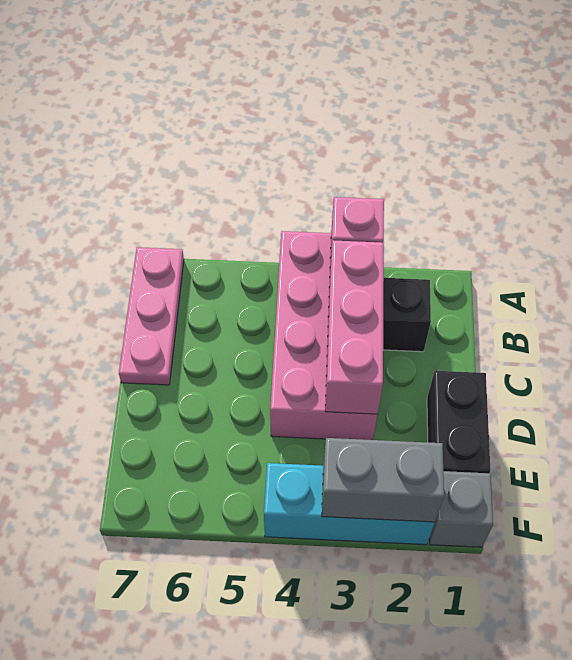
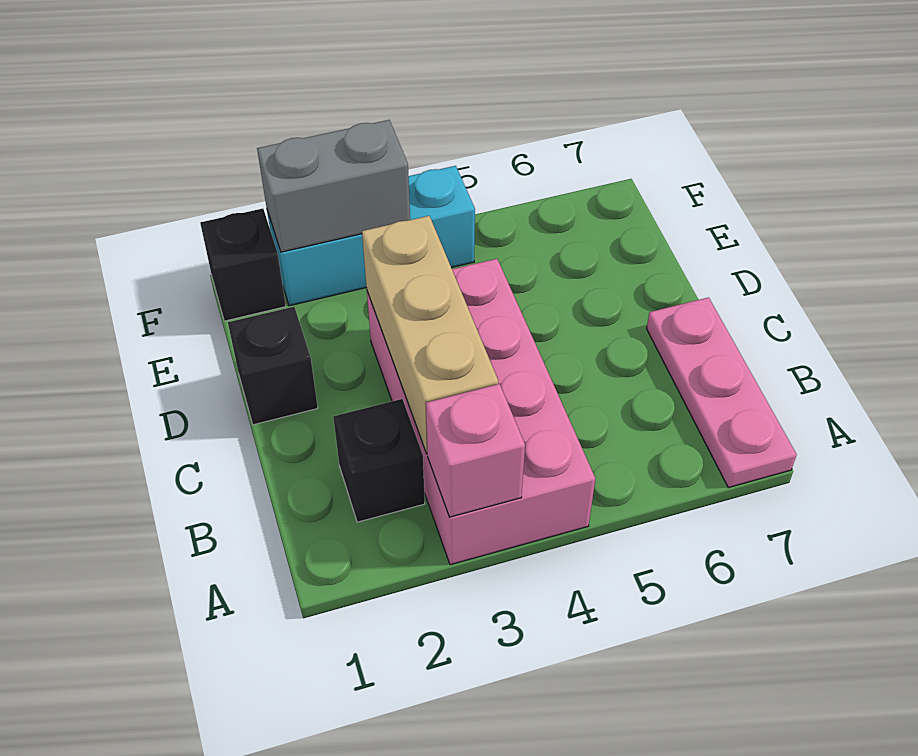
pink brick B3:D3 level 2 -> tan brick B3:D3 level 2
black brick D1:E1 level 1 -> black brick D1 level 1
grey brick F1 level 1 -> black brick F1 level 1

